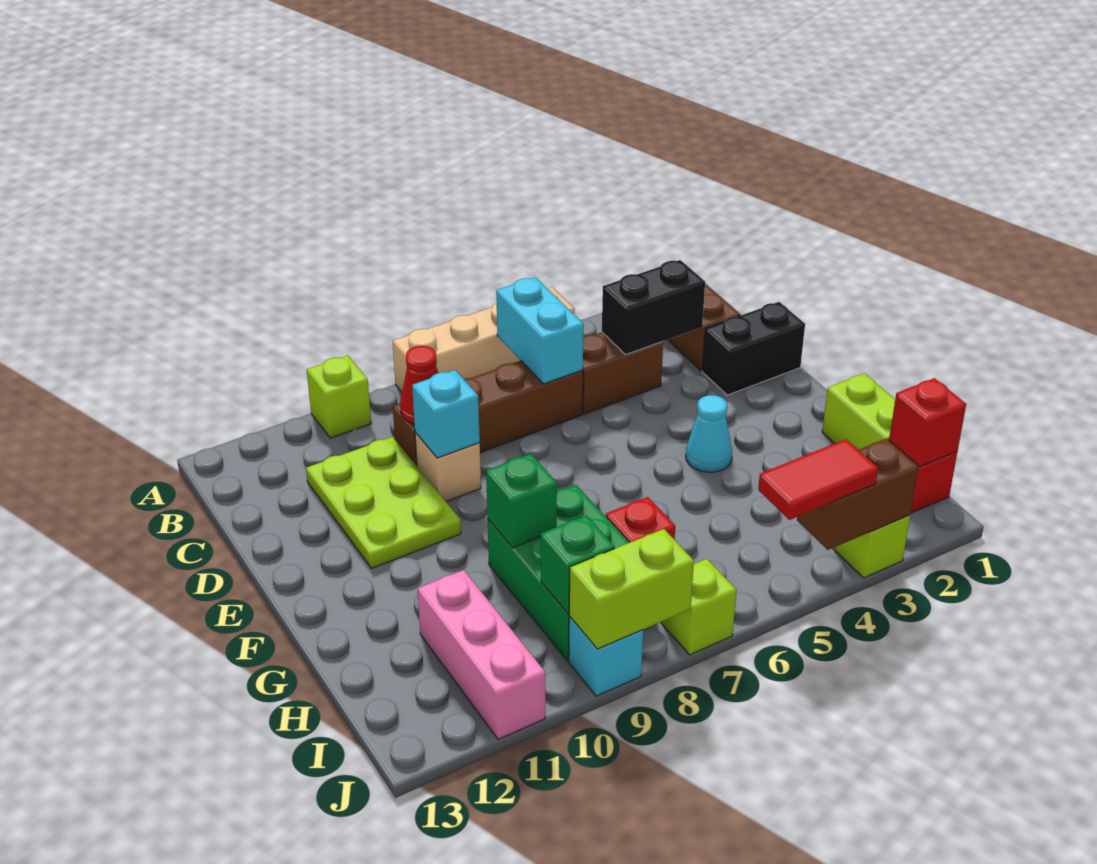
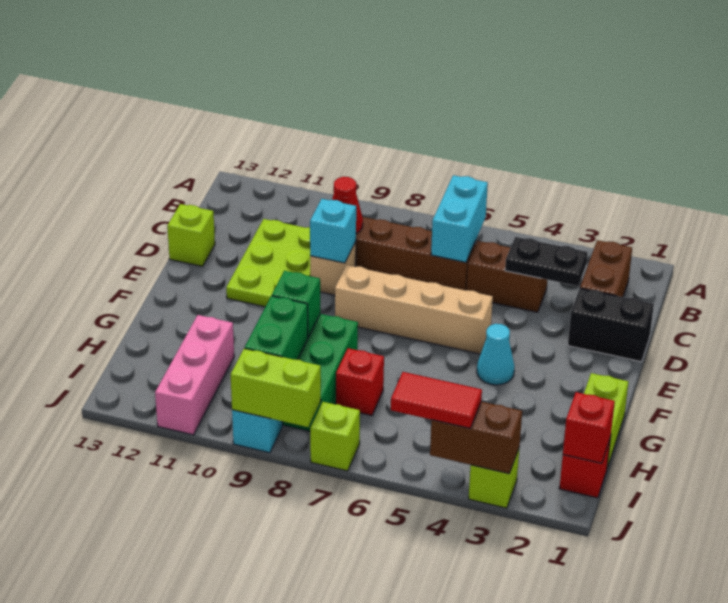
tan brick A5:A8 level 1 -> tan brick E5:E8 level 1
lime brick A10 level 1 -> lime brick D13 level 1
black brick C3:C4 level 2 -> black plate C3:C4 level 2
green brick I9 level 2 -> green brick H9:I9 level 2

